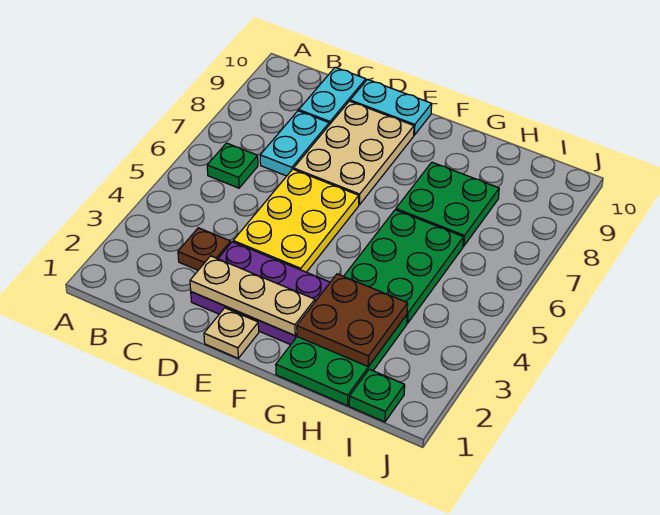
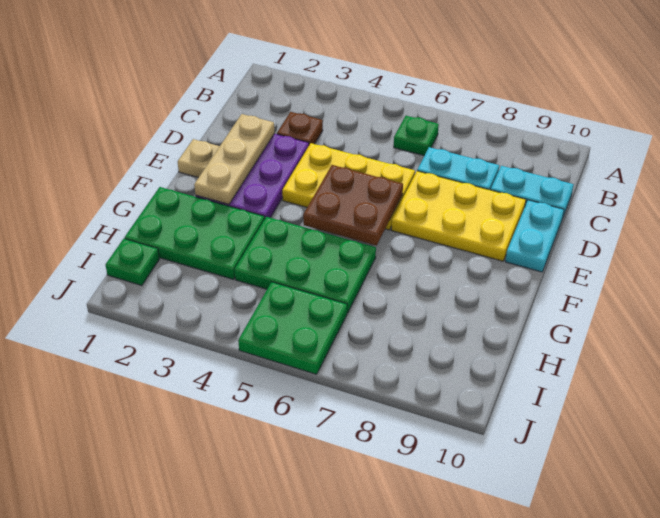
tan plate D7:E9 level 1 -> yellow plate D7:E9 level 1
brown plate G2:H3 level 2 -> brown plate E5:F6 level 2
green plate G7:H8 level 1 -> green plate I5:J6 level 1

